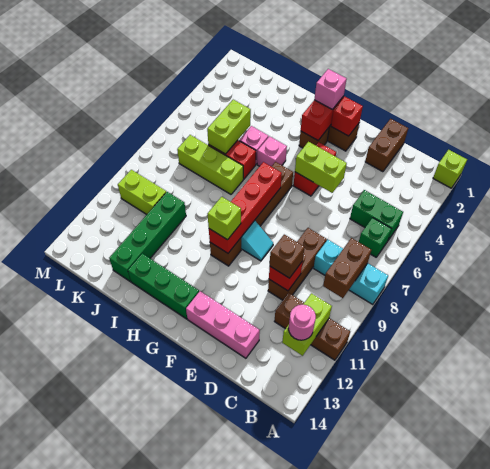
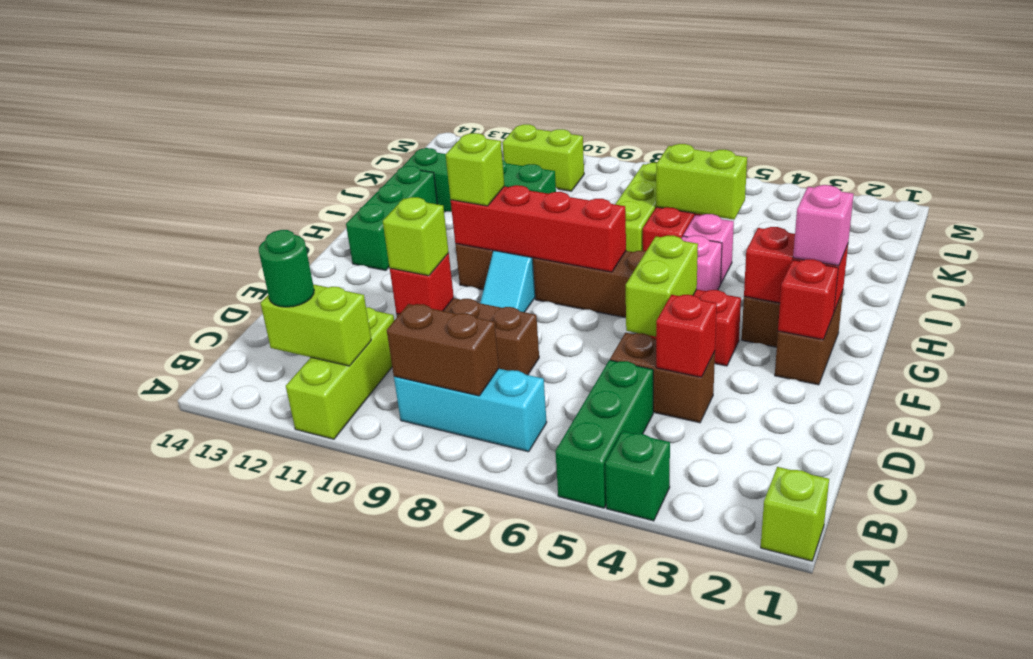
cyan brick A8:C8 level 1 -> cyan brick B7:B9 level 1
brown brick A11:C11 level 1 -> lime brick A11:C11 level 1
green brick B5:C5 level 1 -> green brick A5:C5 level 1
green brick B6 level 1 -> green brick A4 level 1
pink round brick B12 level 3 -> green round brick B12 level 3
brown brick D1:D2 level 1 -> brown brick D4:D5 level 1
none -> red brick D4 level 2
brown brick D10 level 3 -> lime brick D10 level 3
pink brick D13:F13 level 1 -> none
lime brick K10:L10 level 1 -> lime brick L10:L11 level 1

